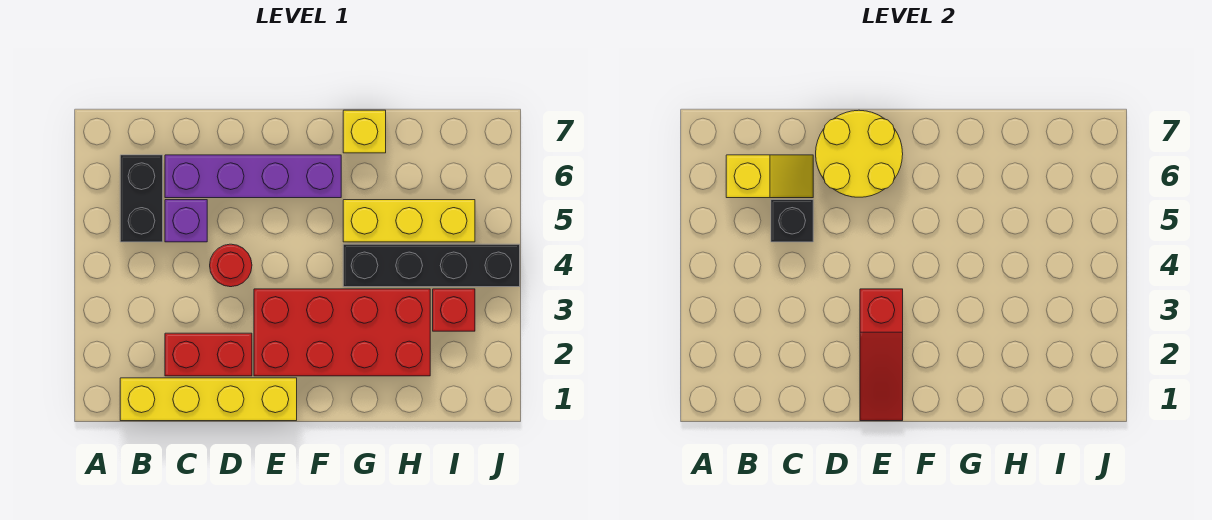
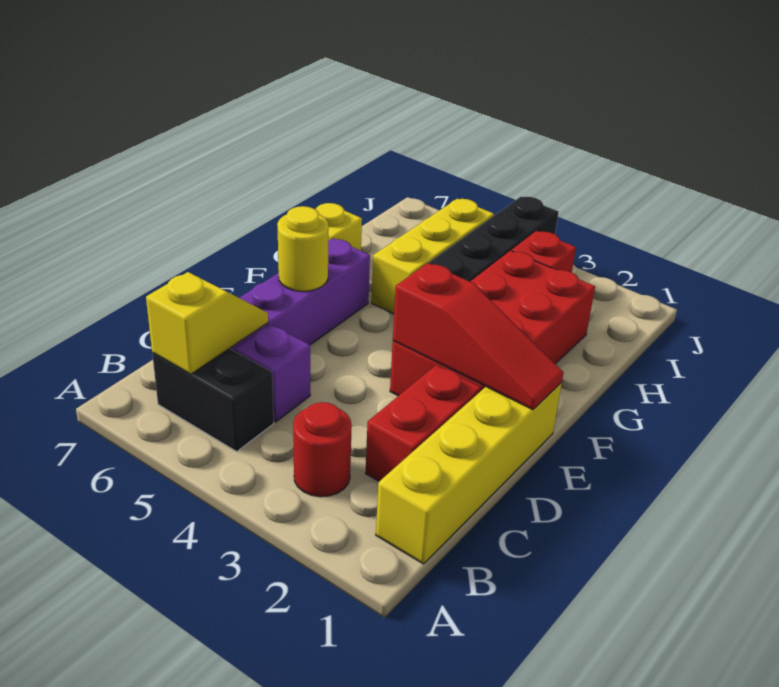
black brick C5 level 2 -> none
red round brick D4 level 1 -> red round brick B3 level 1
yellow round brick D6:E7 level 2 -> yellow round brick E6 level 2

